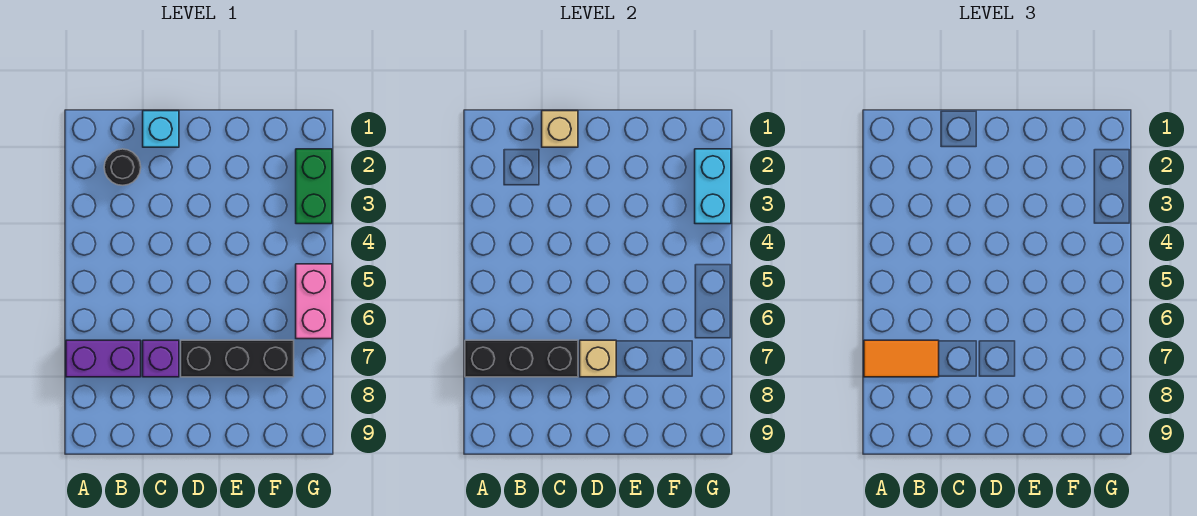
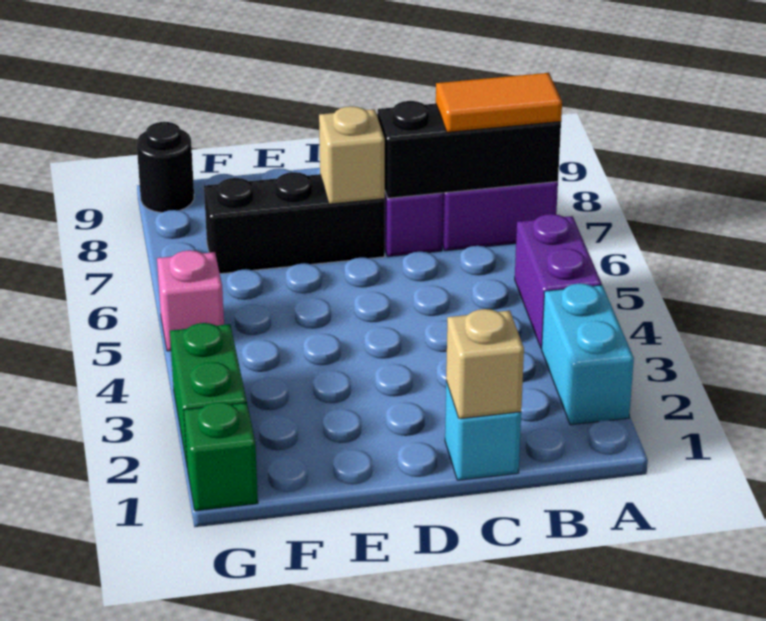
none -> purple brick A4:A5 level 1
black round brick B2 level 1 -> black round brick G9 level 1
none -> green brick G1 level 1
cyan brick G2:G3 level 2 -> cyan brick A2:A3 level 1
pink brick G5:G6 level 1 -> pink brick G5 level 1

